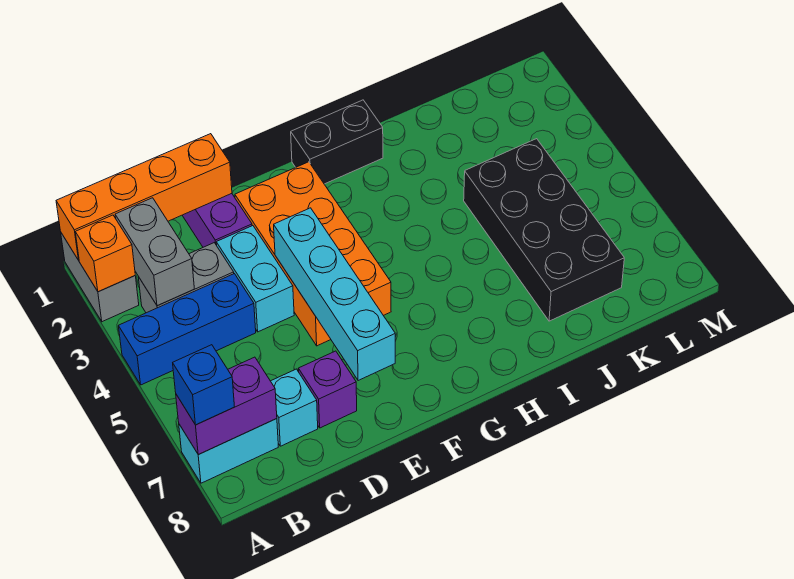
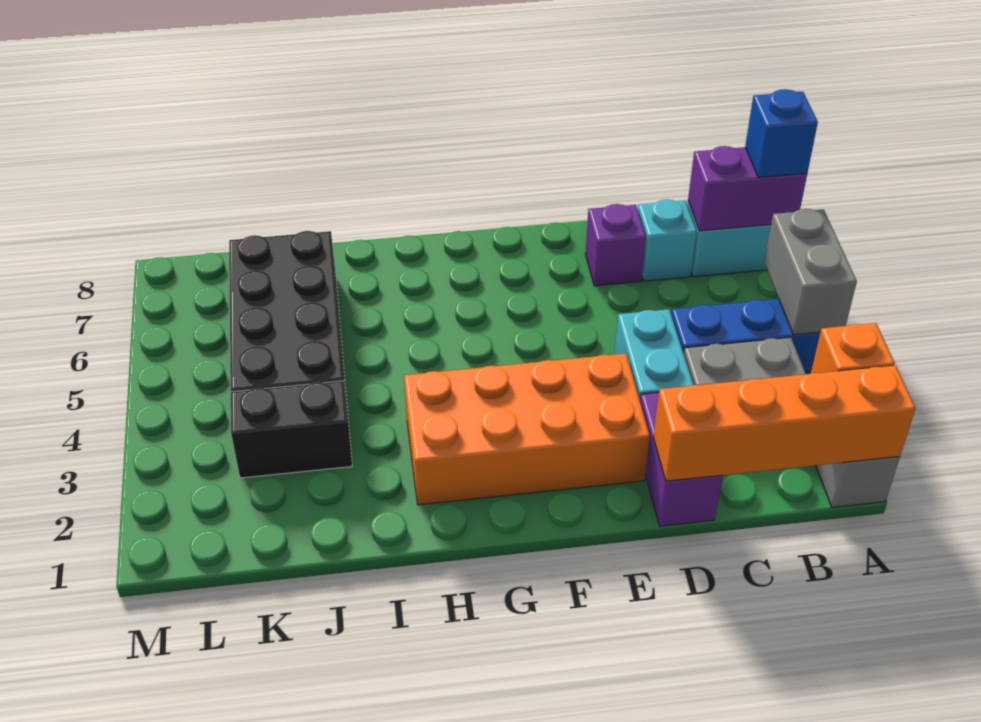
grey brick B2:B3 level 2 -> grey brick A4:A5 level 2
orange brick E2:F5 level 1 -> orange brick E2:H3 level 1
cyan brick E4:E7 level 2 -> none
black brick G1:H1 level 1 -> black brick J3:K3 level 1

